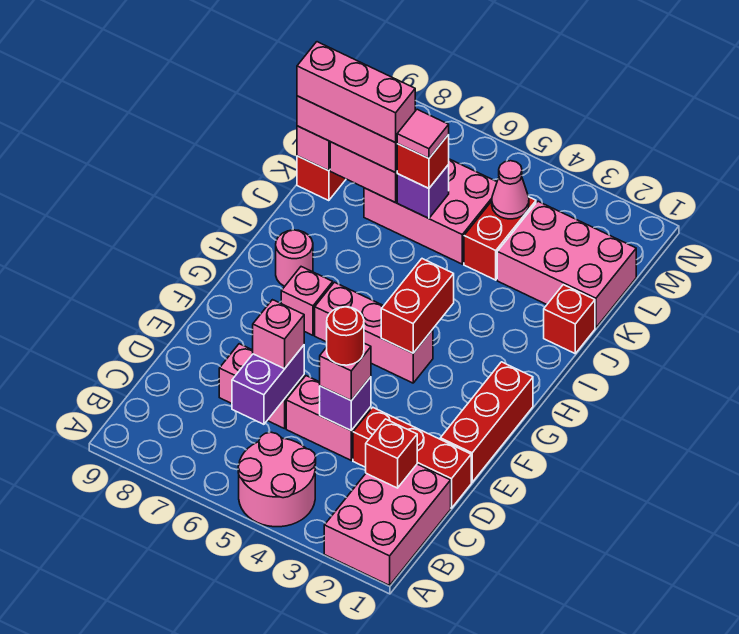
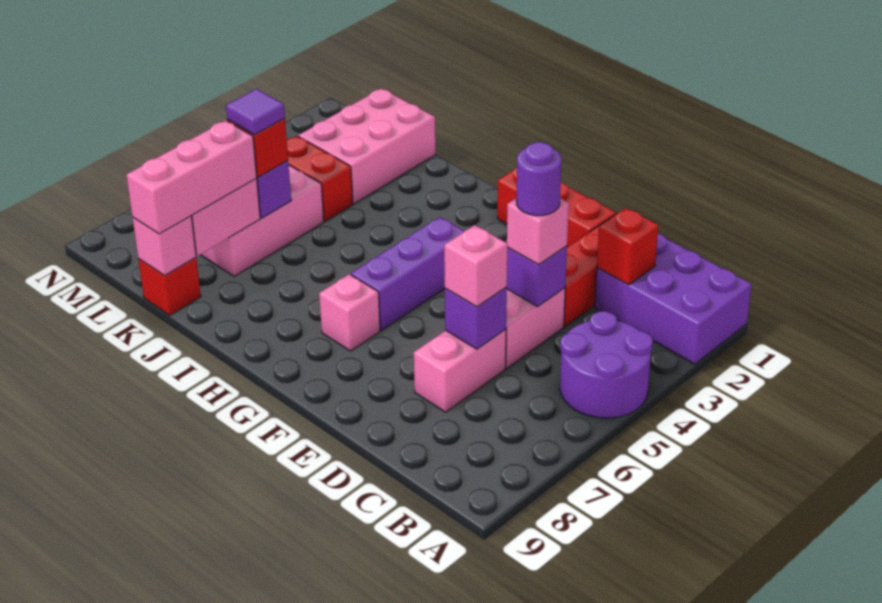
pink brick A1:C2 level 1 -> purple brick A1:C2 level 1
pink round brick A4:B5 level 1 -> purple round brick A4:B5 level 1
purple brick C6:D6 level 2 -> purple brick D6 level 2
red round brick D4 level 4 -> purple round brick D4 level 4
pink brick G4:G6 level 1 -> purple brick G4:G6 level 1
red brick G4:H4 level 2 -> none
pink round brick H8 level 1 -> none
red brick J1 level 1 -> none
pink tile K6 level 4 -> purple tile K6 level 4
pink brick K7:K9 level 4 -> none
pink cone L4 level 2 -> none

